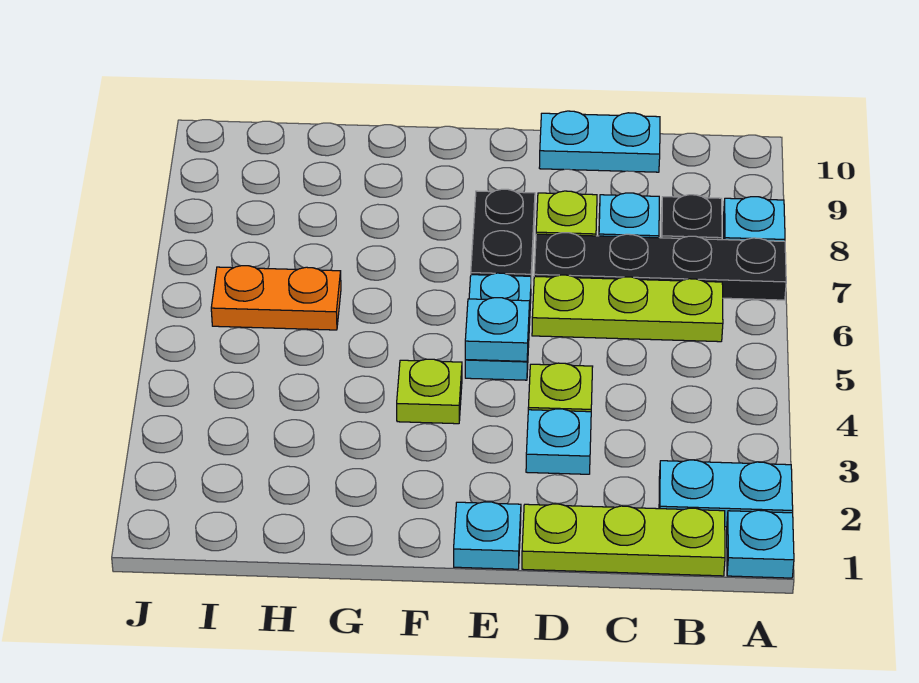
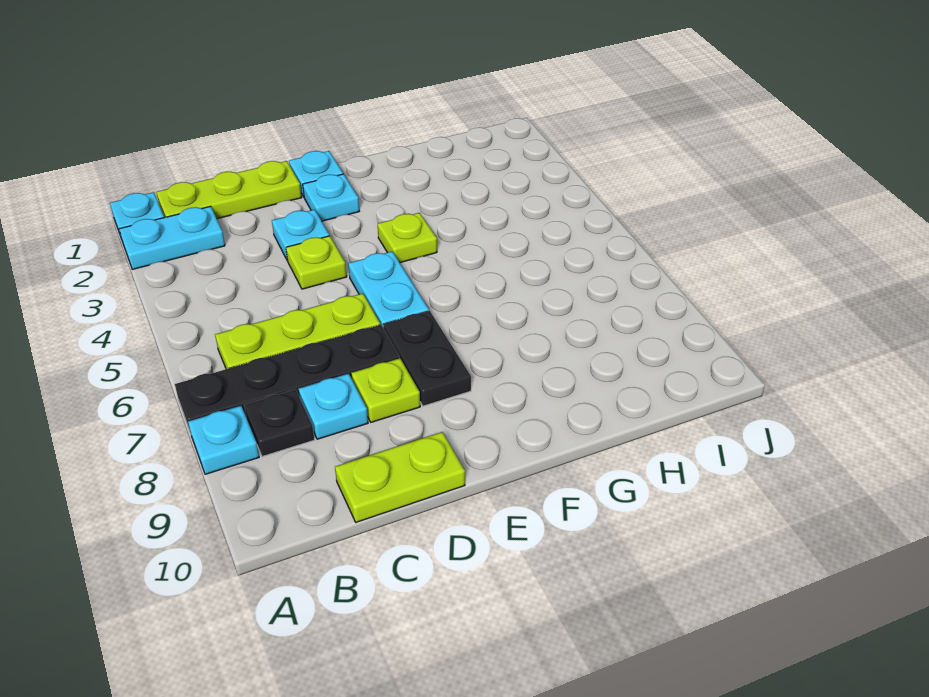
cyan plate C10:D10 level 1 -> lime plate C10:D10 level 1
cyan plate E5 level 2 -> cyan plate E2 level 1
orange plate H6:I6 level 1 -> none

